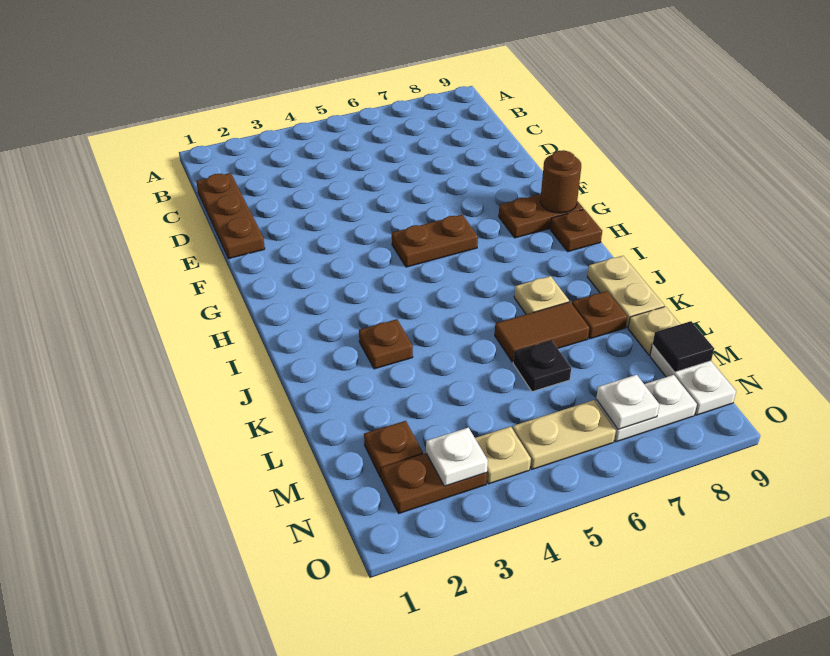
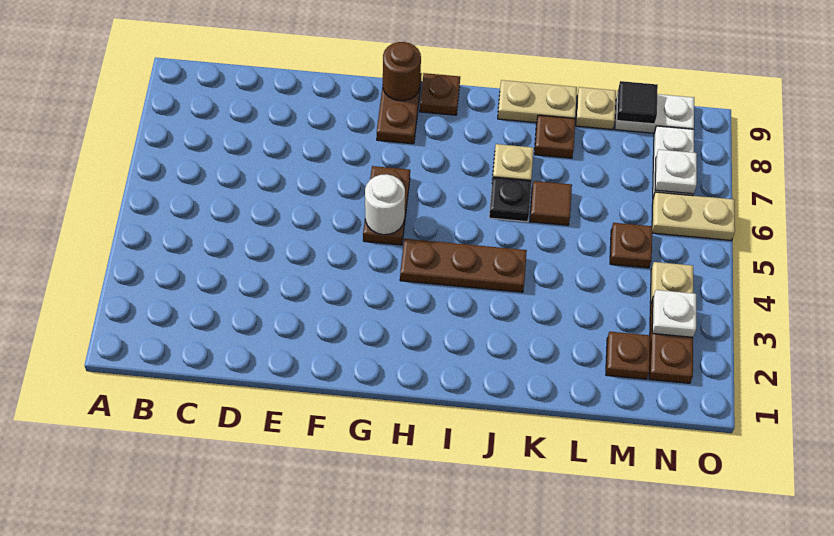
brown plate C1:E1 level 1 -> brown plate H4:J4 level 1
none -> white round brick G5 level 2
brown plate J3 level 1 -> brown plate M5 level 1
brown tile K6:K7 level 1 -> brown tile K6 level 1
black plate L6 level 1 -> black plate J6 level 1
tan plate N5:N6 level 1 -> tan plate N6:O6 level 1

